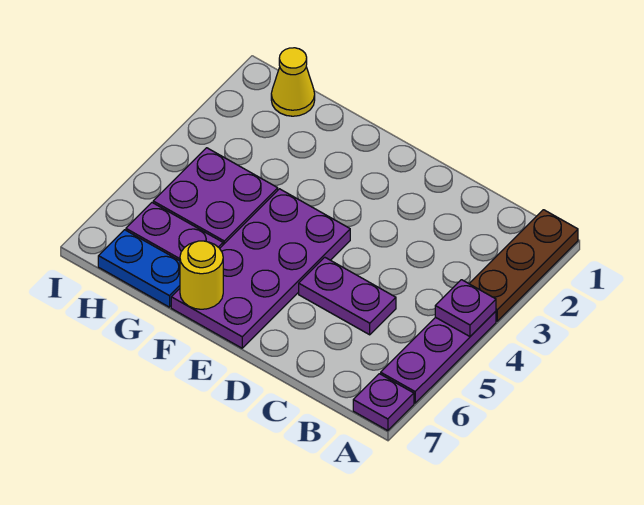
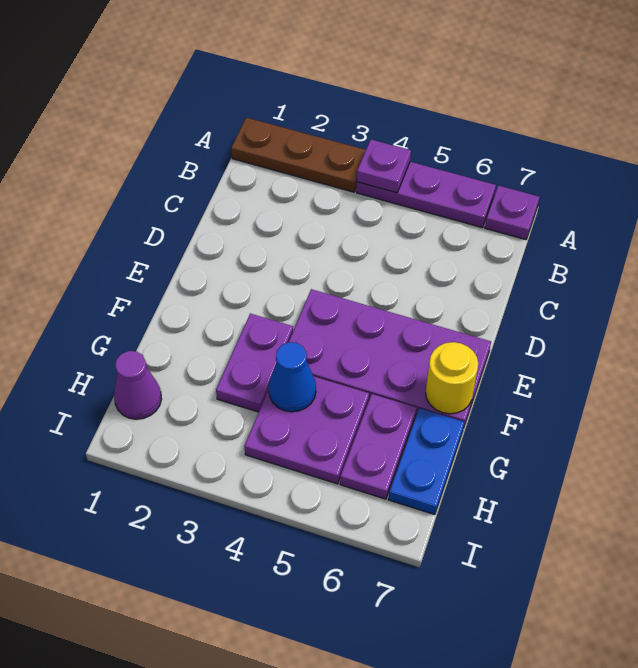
purple plate C5:D5 level 1 -> purple plate F3:G3 level 1
none -> blue cone G4 level 2
yellow cone H1 level 1 -> purple cone H1 level 1

